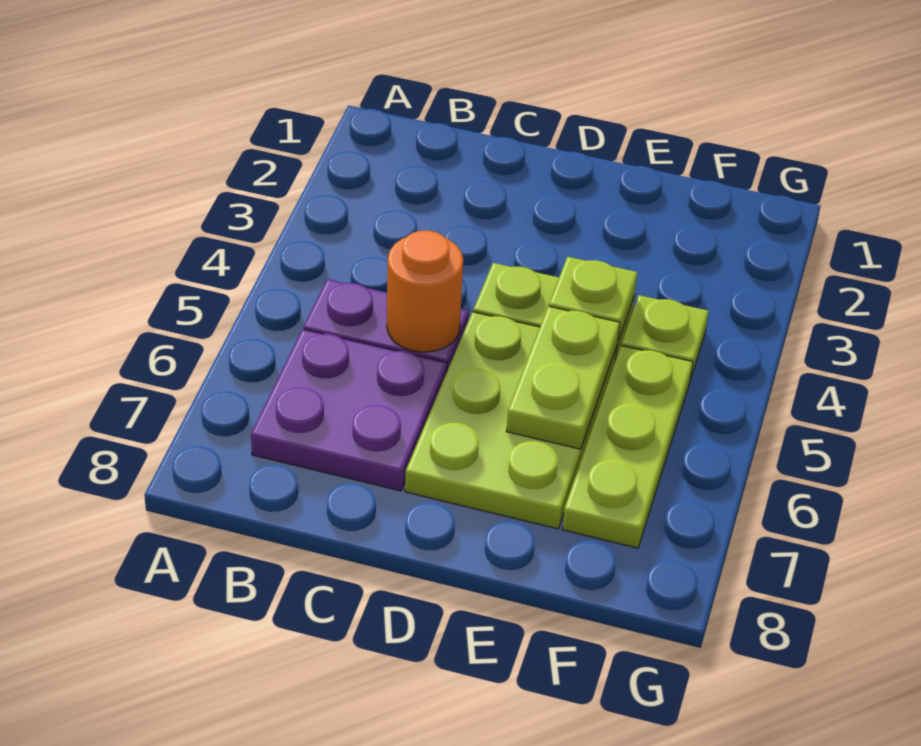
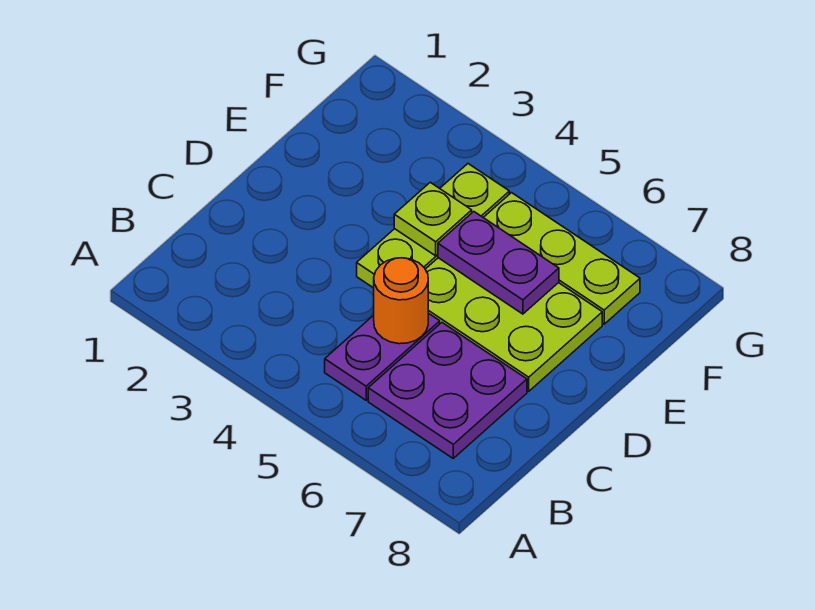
lime plate E5:E6 level 2 -> purple plate E5:E6 level 2

